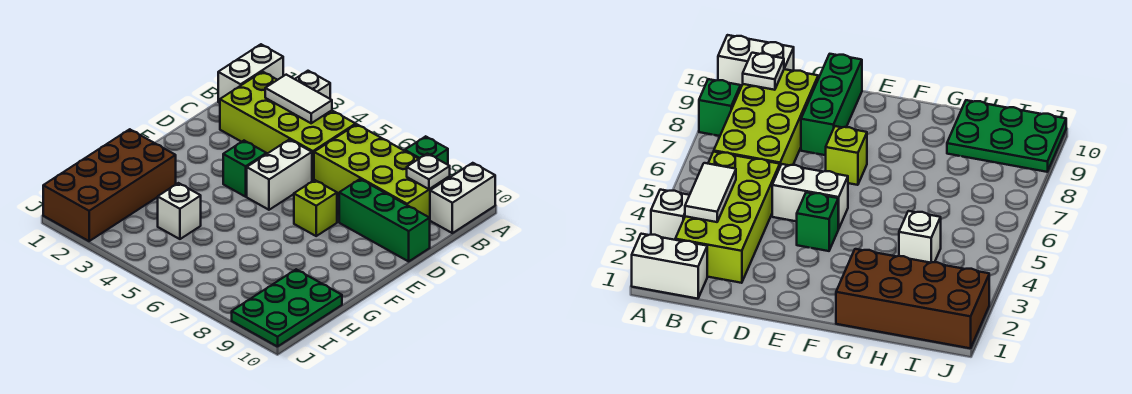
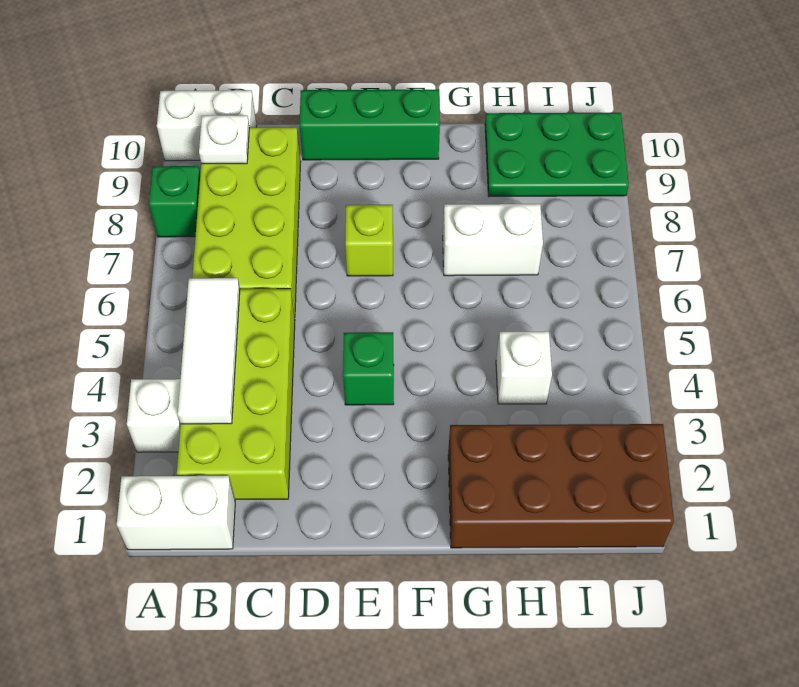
white tile B3:B4 level 2 -> white tile B3:B5 level 2
white brick D5:E5 level 1 -> white brick G7:H7 level 1
green brick D8:D10 level 1 -> green brick D10:F10 level 1

